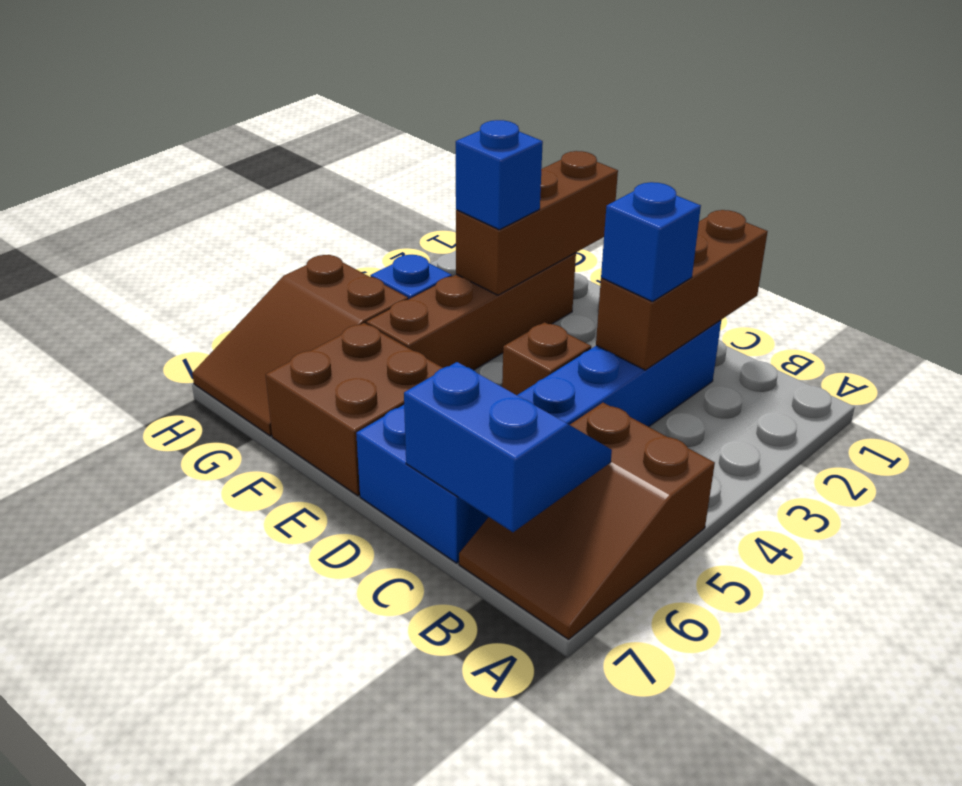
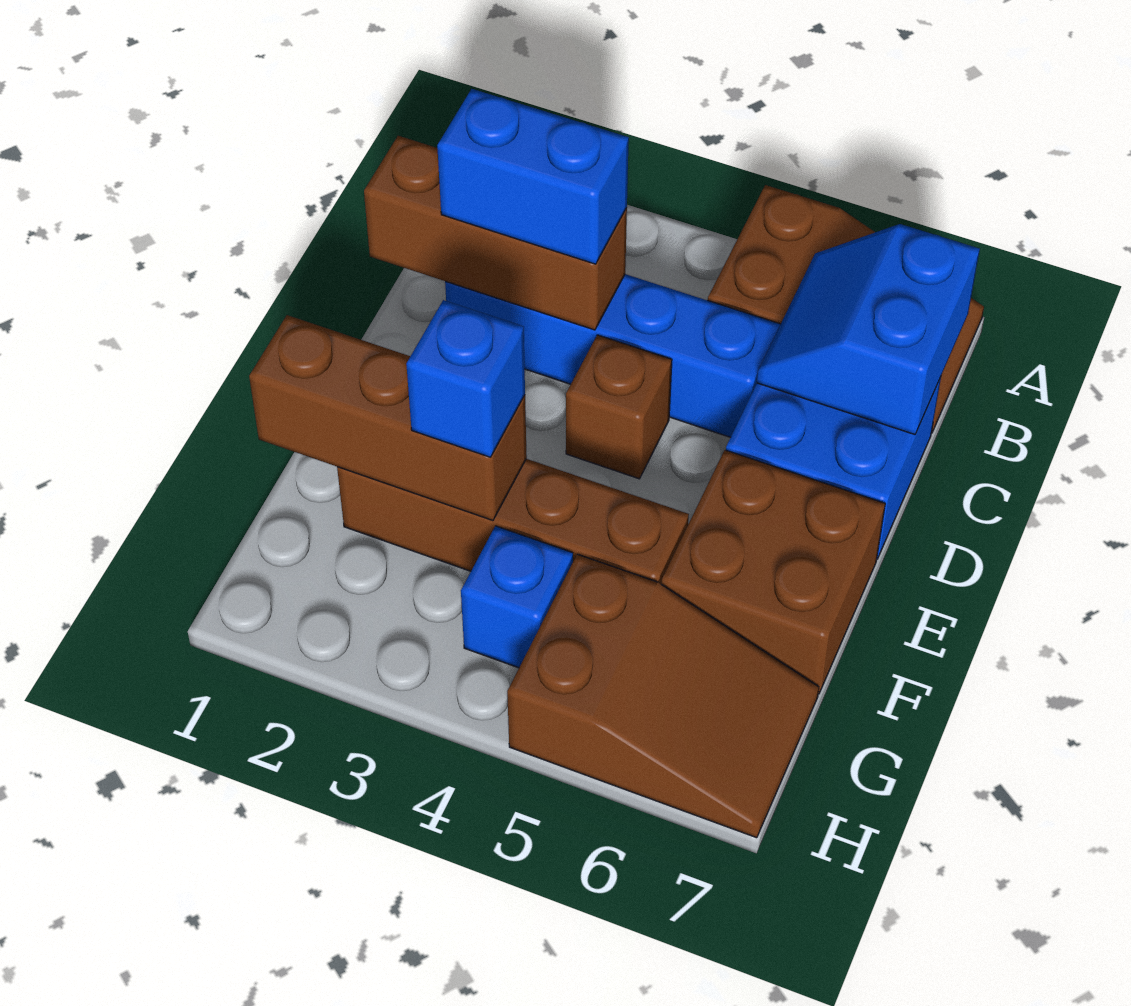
blue brick C3 level 3 -> blue brick C2:C3 level 3

